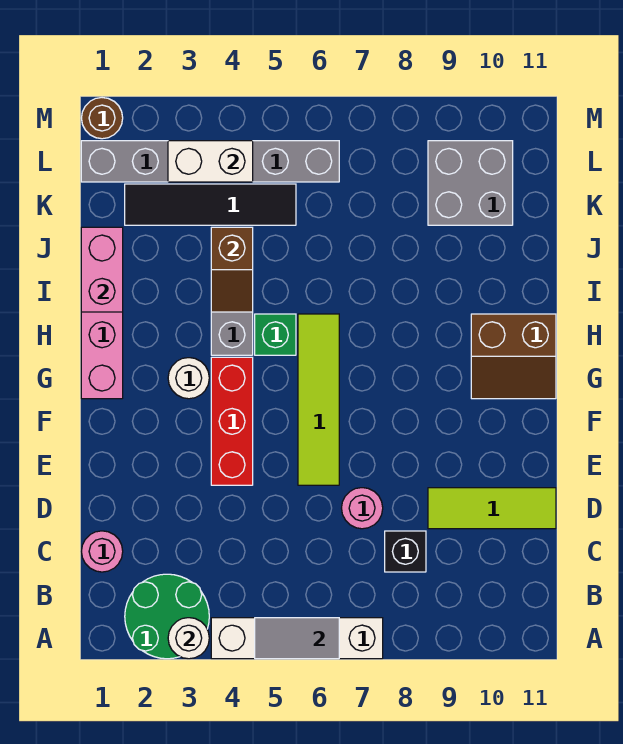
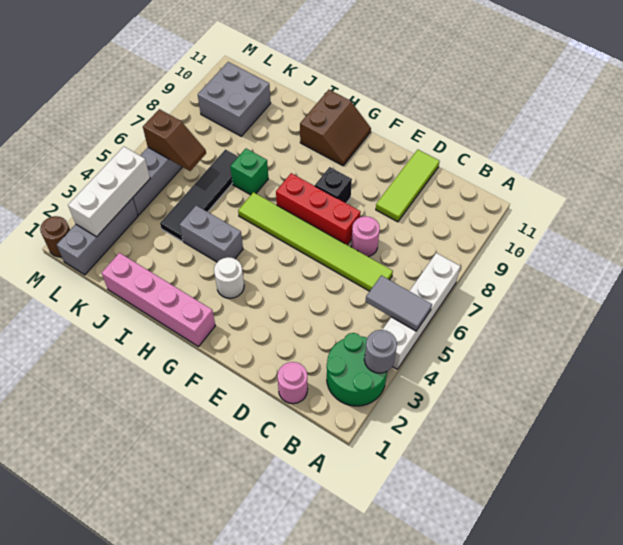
white round brick A3 level 2 -> grey round brick A3 level 2
grey tile A5:A6 level 2 -> grey tile A5:B5 level 2
black brick C8 level 1 -> black brick F8 level 1
red brick E4:G4 level 1 -> red brick E7:G7 level 1
lime tile E6:H6 level 1 -> lime tile C6:H6 level 1
green brick H5 level 1 -> green brick I7 level 1
pink brick I1:J1 level 2 -> none
brown slope I4:J4 level 2 top J -> brown slope K6:L6 level 2 top L
black tile K2:K5 level 1 -> black tile J4:J7 level 1
white brick L3:L4 level 2 -> white brick L2:L4 level 2

